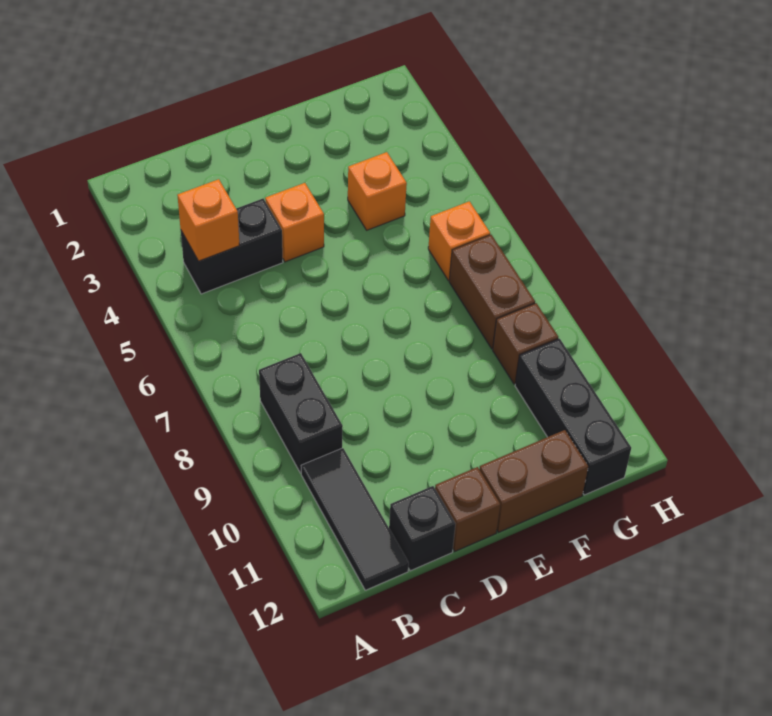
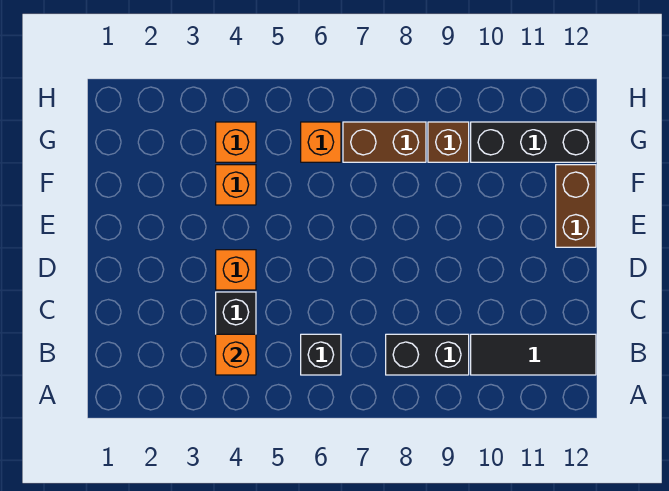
black brick C12 level 1 -> black brick B6 level 1
brown brick D12 level 1 -> none
none -> orange brick G4 level 1

